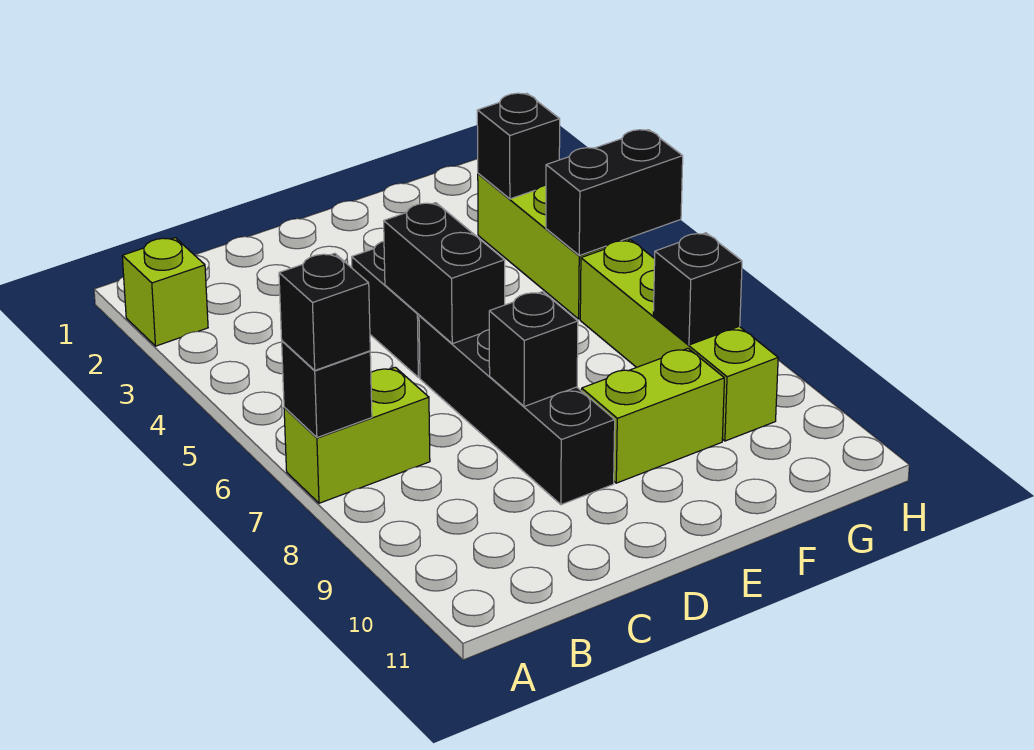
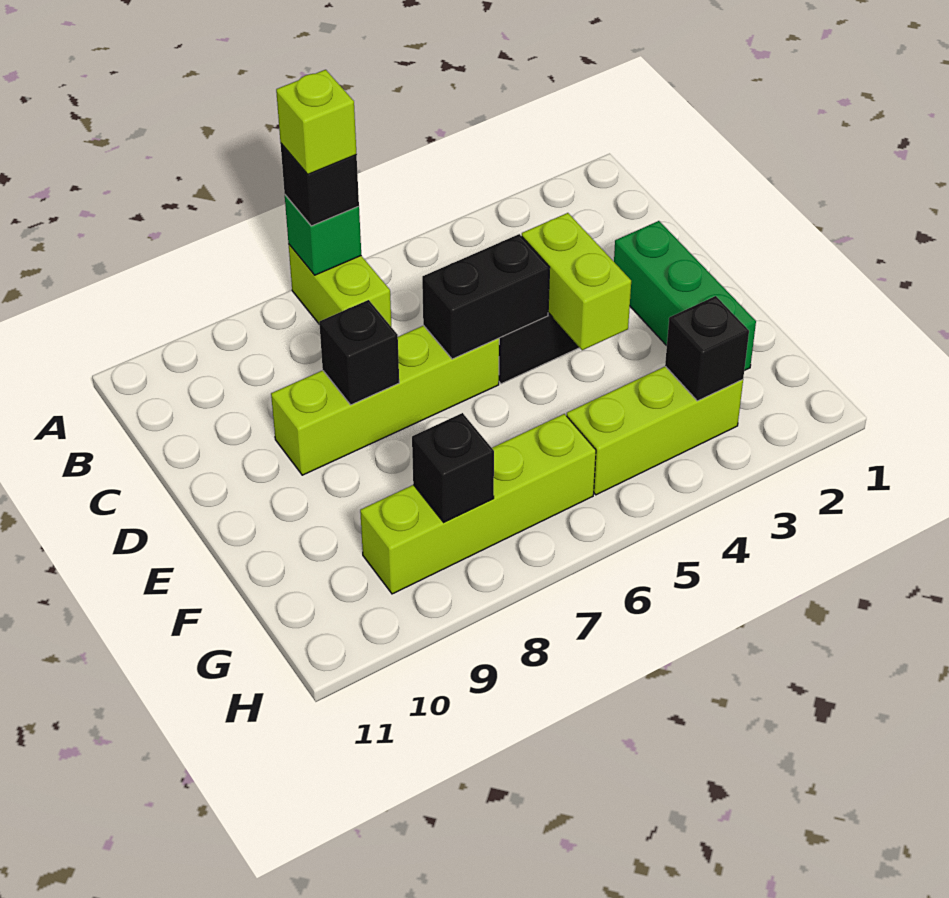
lime brick A2 level 1 -> lime brick A7 level 4
black brick A7 level 2 -> green brick A7 level 2
none -> green brick D2:F2 level 1
black brick D6:D9 level 1 -> lime brick D6:D9 level 1
lime brick E9:F9 level 1 -> lime brick D4:E4 level 2
black brick G5:H5 level 2 -> none

